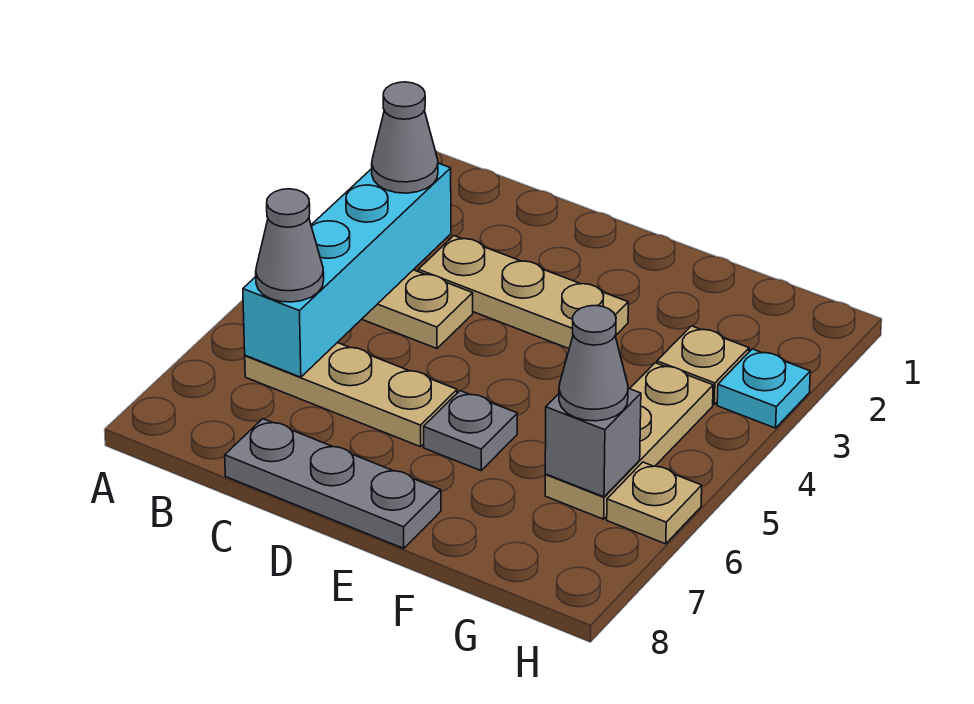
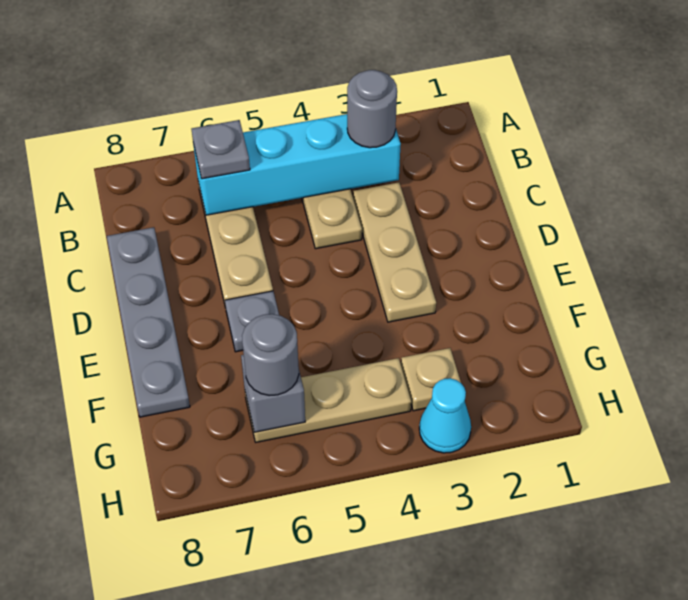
grey cone B3 level 3 -> grey round brick B3 level 3
grey cone B6 level 3 -> grey plate B6 level 3
grey plate C8:E8 level 1 -> grey plate C8:F8 level 1
grey cone G6 level 3 -> grey round brick G6 level 3
cyan plate H3 level 1 -> cyan cone H3 level 1
tan plate H6 level 1 -> none

